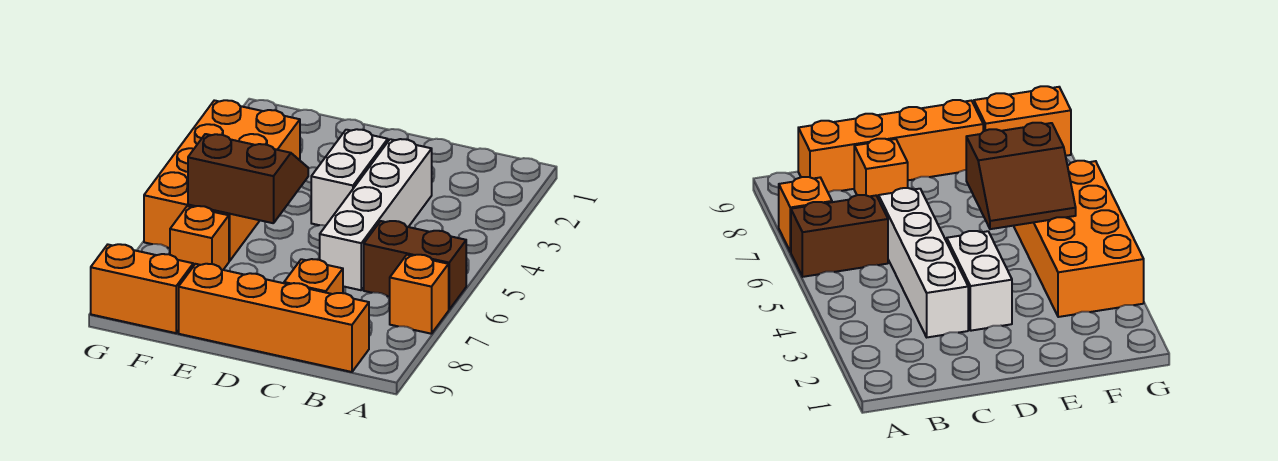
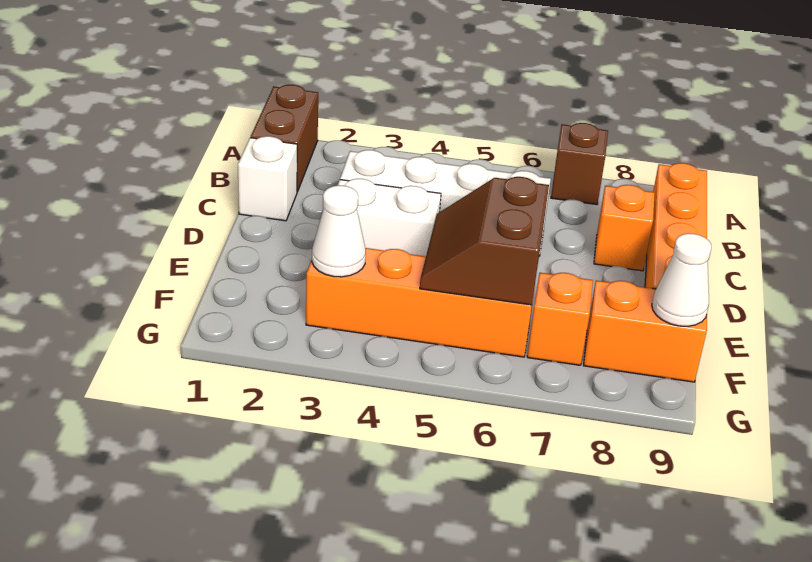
brown brick A6:B6 level 1 -> brown brick A1:B1 level 1
orange brick A7 level 1 -> brown brick A7 level 1
none -> white brick C1 level 1
orange brick F3:G6 level 1 -> orange brick F3:F6 level 1
none -> white cone F3 level 2
orange brick F9:G9 level 1 -> orange brick F8:F9 level 1
none -> white cone F9 level 2

